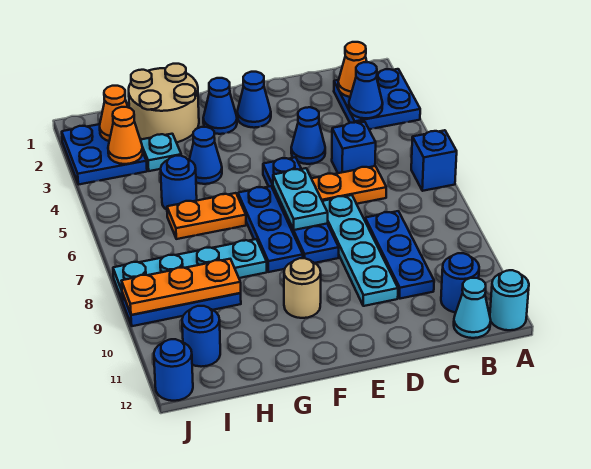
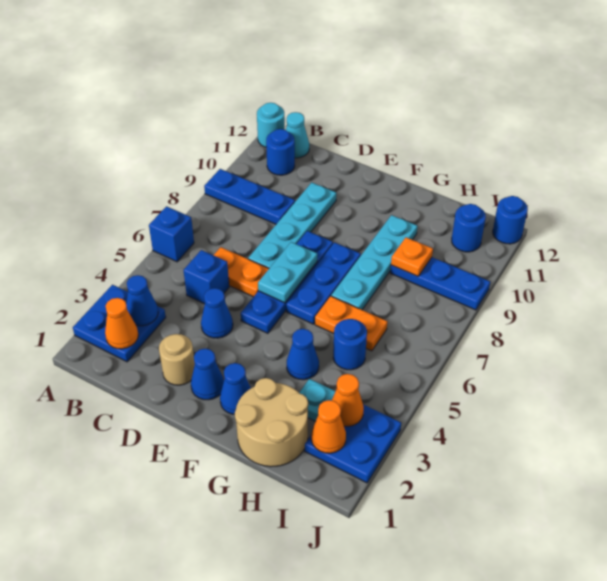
blue plate C8:C10 level 1 -> blue plate A9:C9 level 1
tan round brick F10 level 1 -> tan round brick D2 level 1
cyan plate G8:J8 level 1 -> cyan plate G7:G10 level 1
orange plate H9:J9 level 2 -> orange plate H9 level 2

